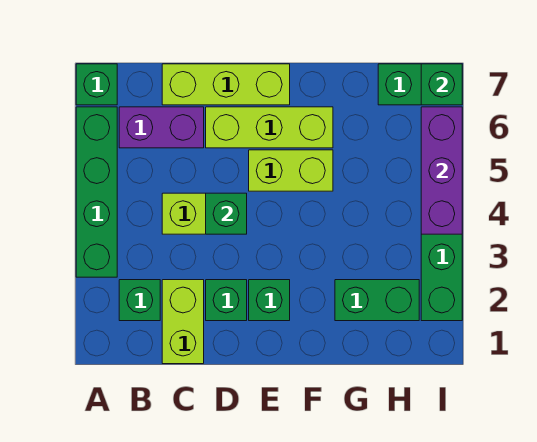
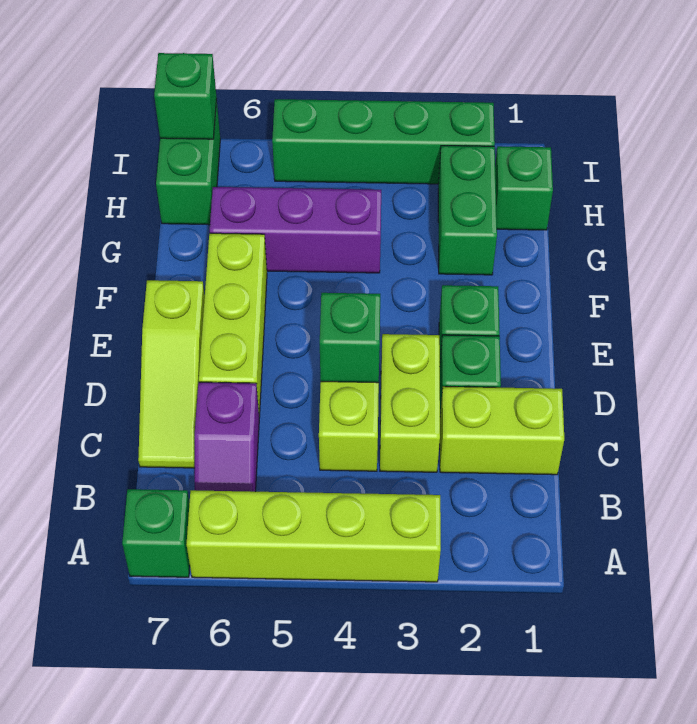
green brick A3:A6 level 1 -> lime brick A3:A6 level 1
green brick B2 level 1 -> green brick H1 level 1
purple brick B6:C6 level 1 -> purple slope B6:C6 level 1 top C
lime brick C7:E7 level 1 -> lime slope C7:E7 level 1 top E
lime brick E5:F5 level 1 -> lime brick C3:D3 level 1
purple brick I4:I6 level 2 -> purple brick G4:G6 level 1

